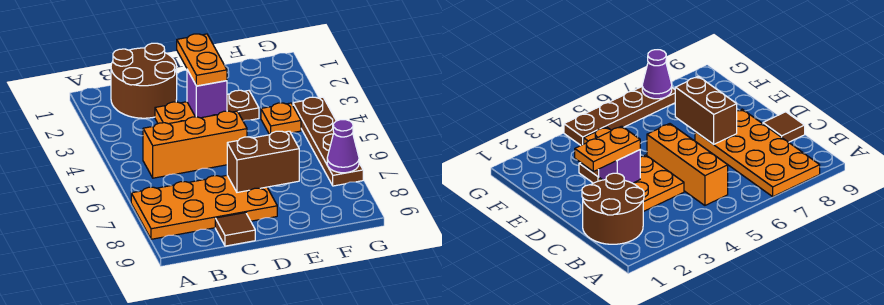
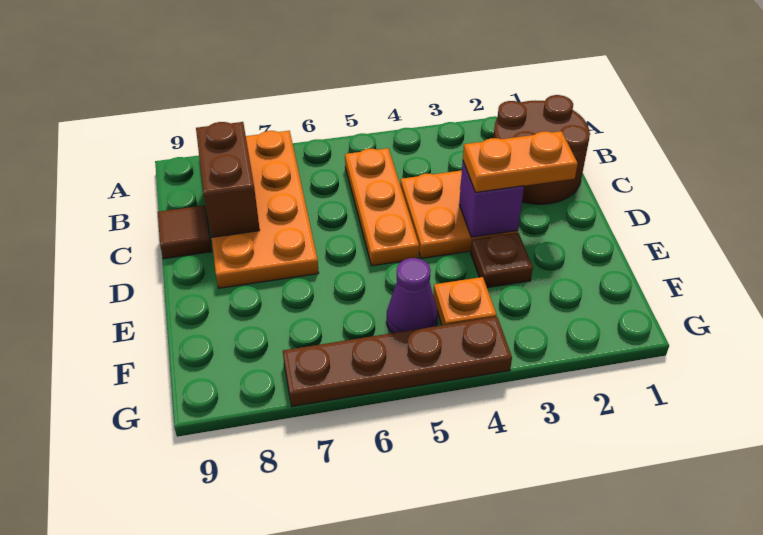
orange brick B5:D5 level 1 -> orange plate B5:D5 level 1
brown brick D7:E7 level 2 -> brown brick B8:C8 level 2
purple cone G7 level 2 -> purple cone F5 level 1

